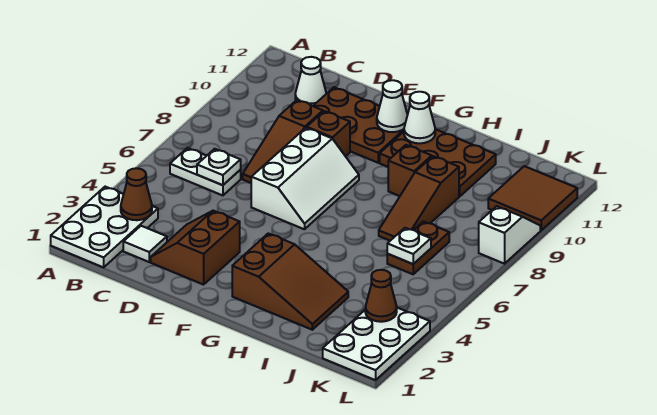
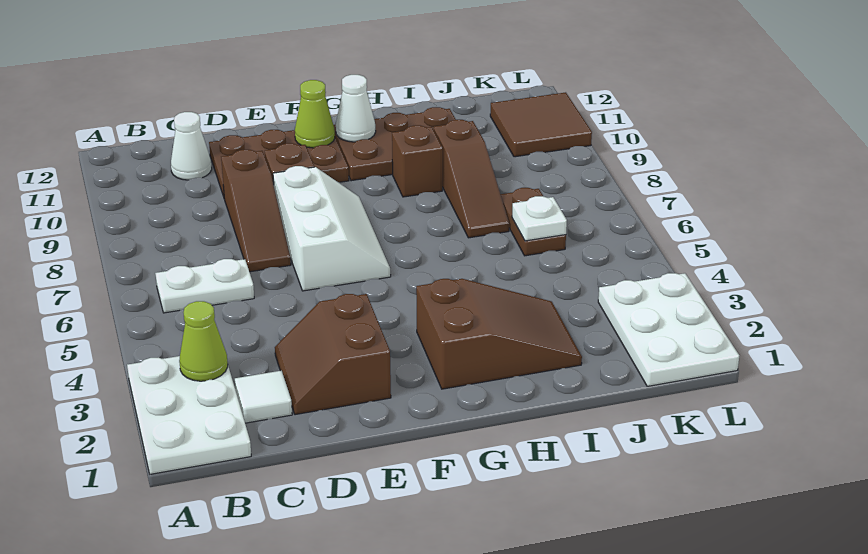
brown cone B3 level 2 -> lime cone B3 level 2
white plate C6 level 2 -> none
white cone F11 level 2 -> lime cone F11 level 2
brown cone K3 level 2 -> none
white slope L8:L9 level 1 top 8 -> none

